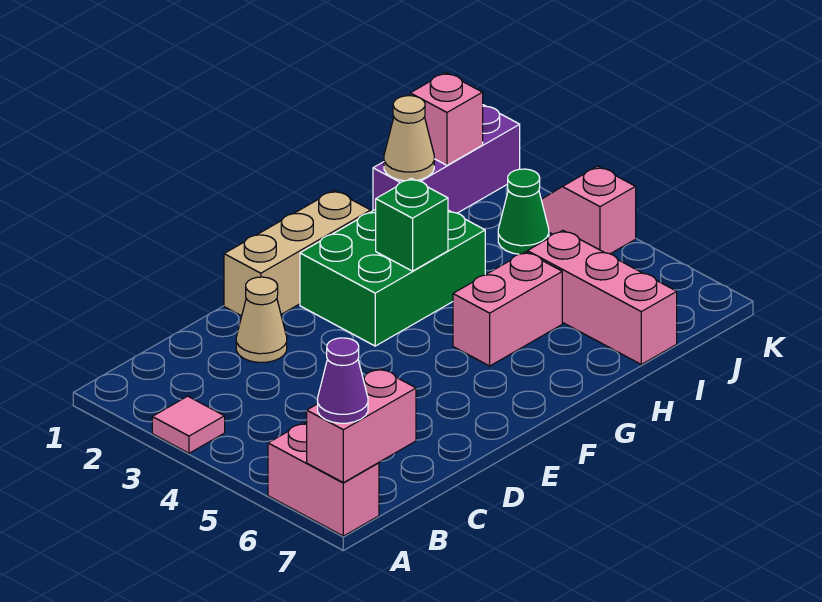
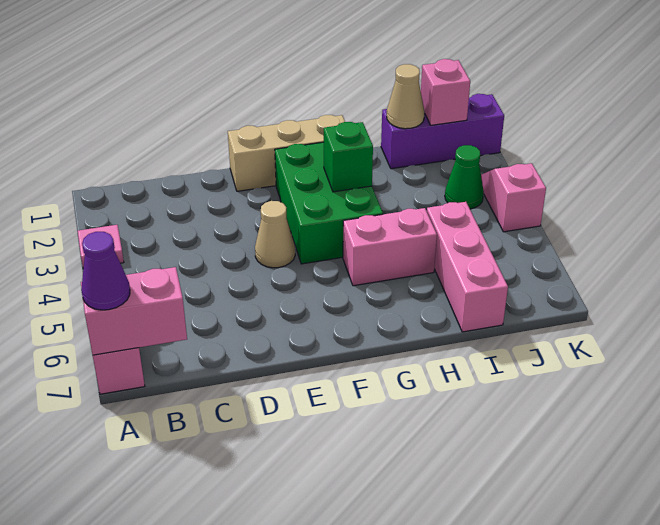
tan cone D2 level 1 -> tan cone E4 level 1
green brick F2:H3 level 1 -> green brick F2:G4 level 1

